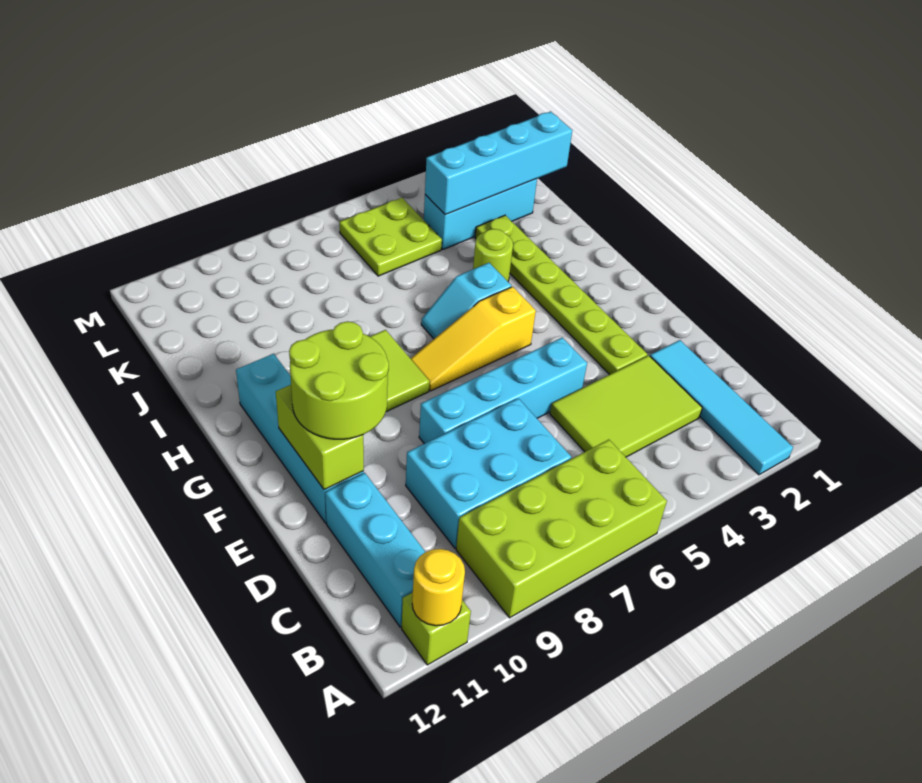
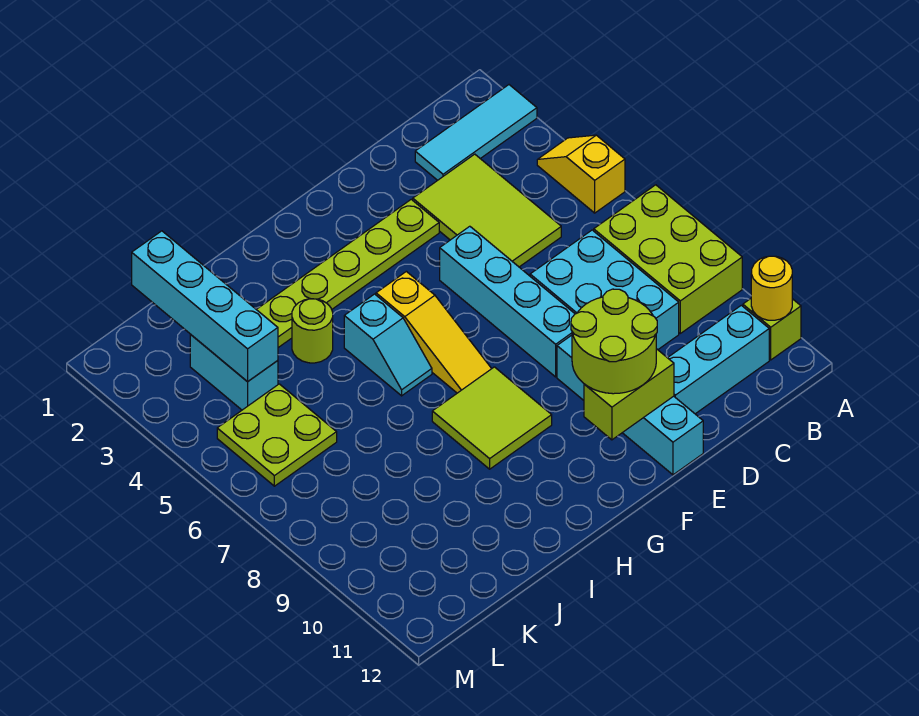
cyan tile A2:D2 level 1 -> cyan tile A2:C2 level 1
none -> yellow slope A4:A5 level 1 top 5
lime brick A6:B9 level 1 -> lime brick A7:B9 level 1
cyan brick E11:H11 level 1 -> cyan brick E9:E12 level 1
cyan brick K2:K4 level 1 -> cyan brick K3:K4 level 1

